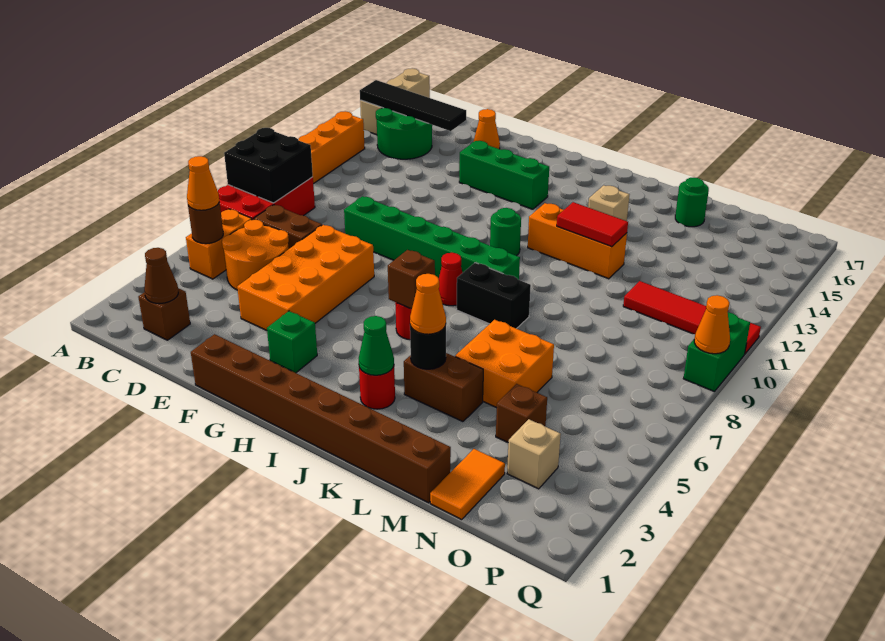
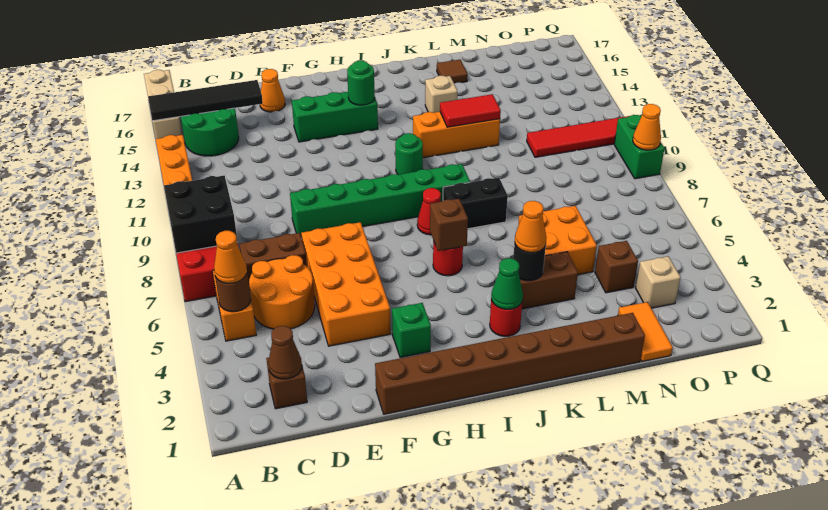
none -> brown tile L16 level 1
green round brick M16 level 1 -> green round brick H14 level 2

